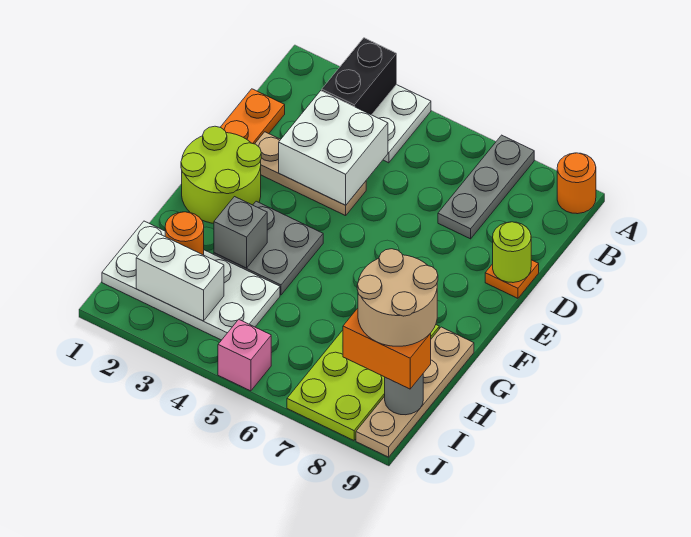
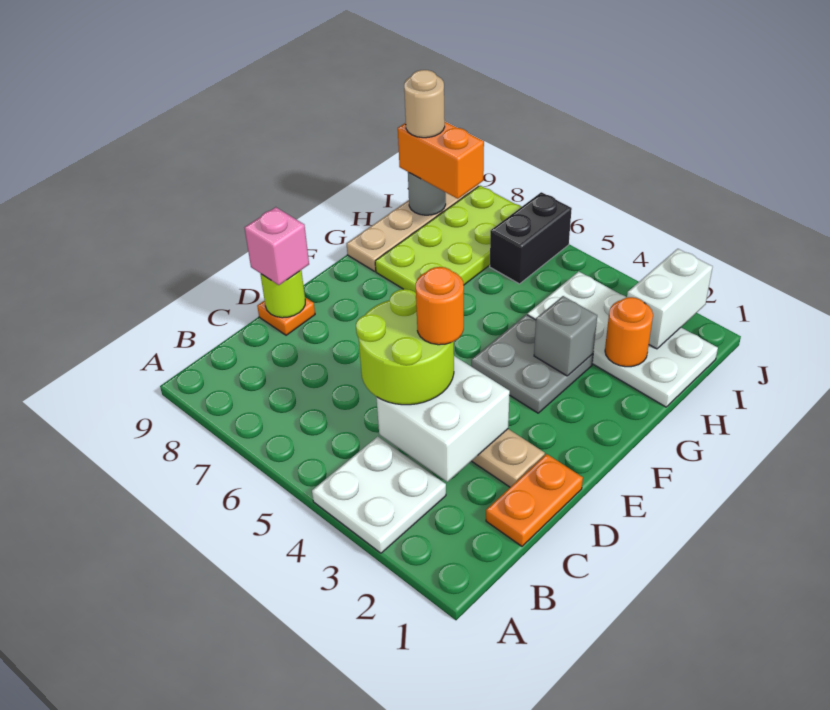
black brick A3:B3 level 2 -> black brick I6:J6 level 1
grey plate A7:C7 level 1 -> none
orange round brick A9 level 1 -> orange round brick D4 level 4
lime round brick E1:F2 level 1 -> lime round brick C4:D5 level 3
tan round brick H8:I9 level 4 -> tan round brick I9 level 4
white brick I2:I3 level 2 -> white brick I2:J2 level 2
pink brick J5 level 1 -> pink brick D9 level 3

